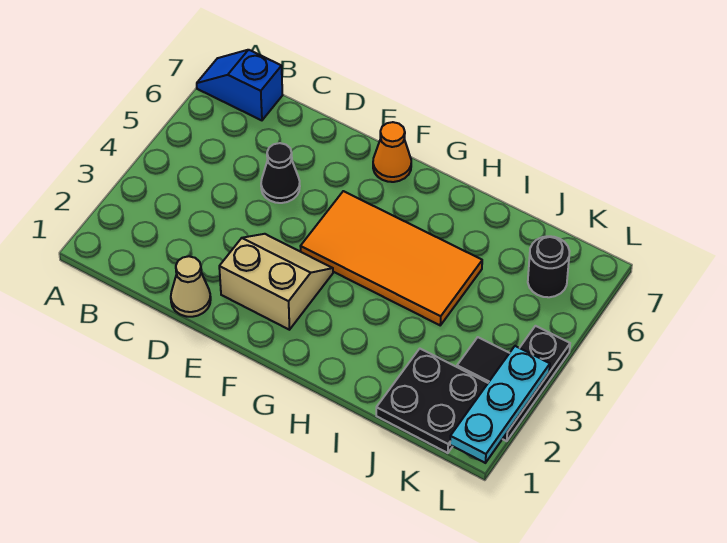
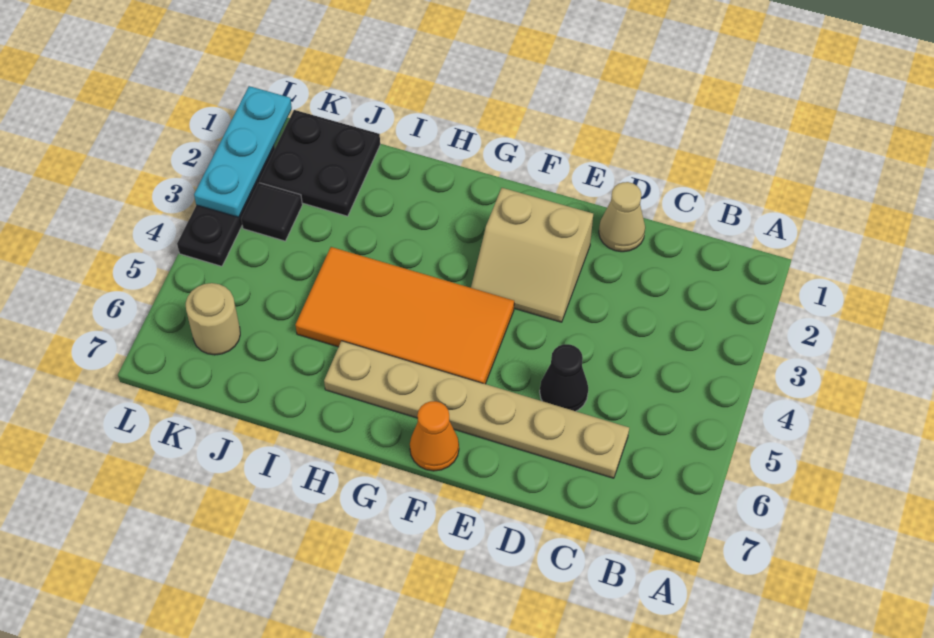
blue slope A7:B7 level 1 top B -> none
none -> tan plate C6:H6 level 1
black round brick K6 level 1 -> tan round brick K6 level 1

